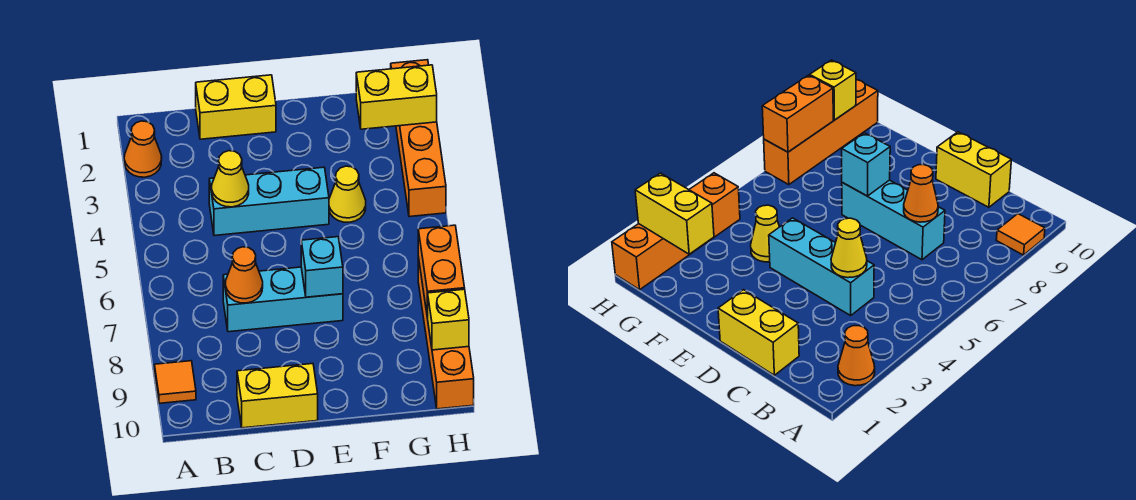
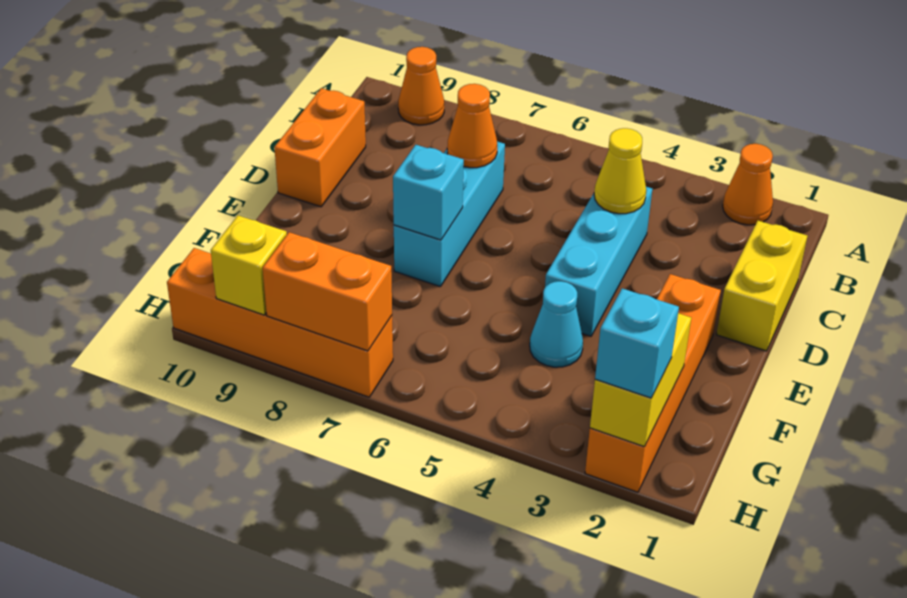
orange tile A9 level 1 -> orange cone A9 level 1
yellow brick C10:D10 level 1 -> orange brick C10:D10 level 1
yellow cone F4 level 1 -> cyan cone F4 level 1
orange brick H1:H4 level 1 -> orange brick E2:H2 level 1
none -> cyan brick H2 level 3

